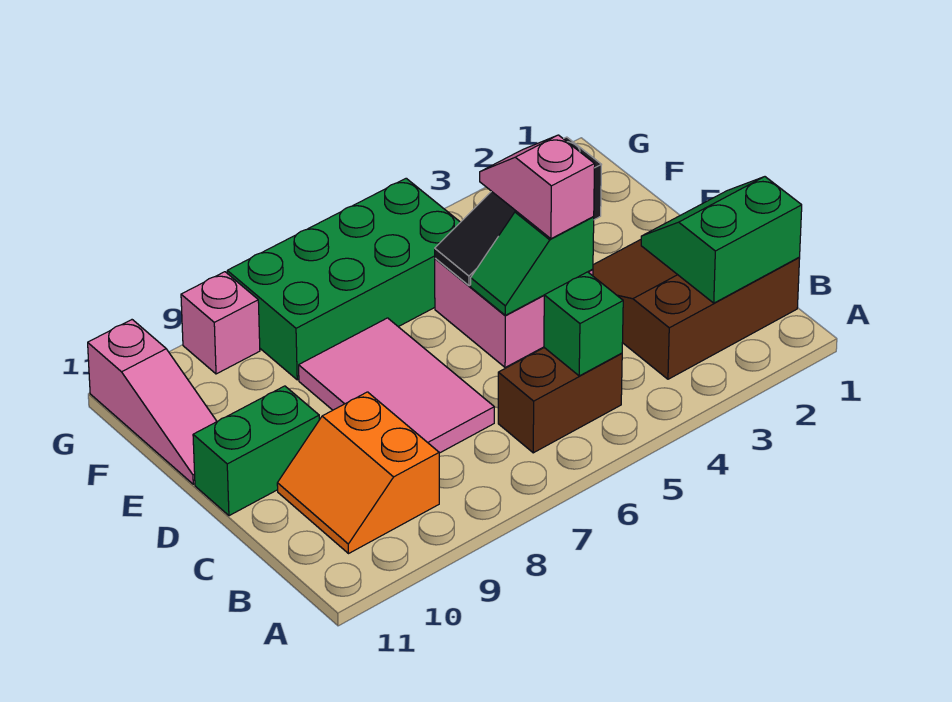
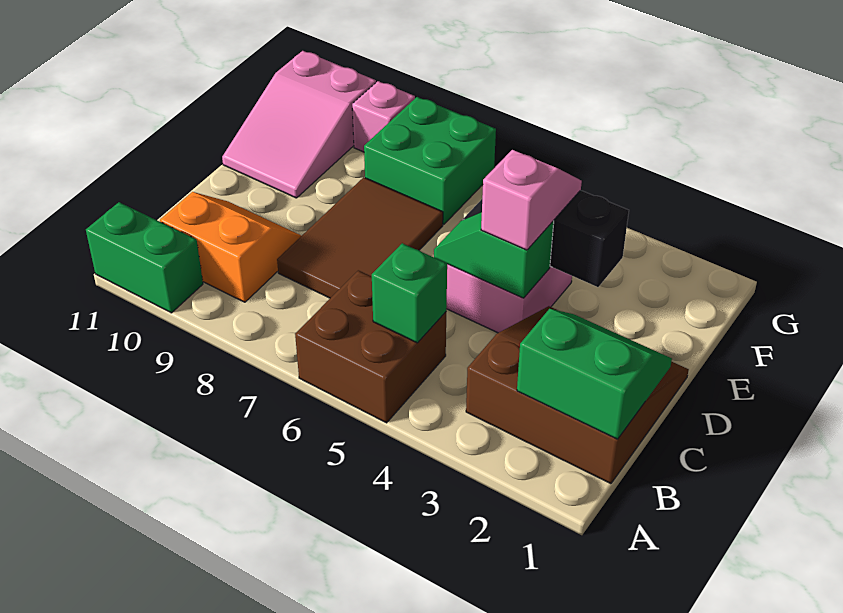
brown brick B5:B6 level 1 -> brown brick A5:B6 level 1
orange slope B9:C10 level 1 top 9 -> orange slope B9:C10 level 1 top B
pink tile C7:E8 level 1 -> brown tile C7:E8 level 1
green brick D10:D11 level 1 -> green brick A10:A11 level 1
pink slope E11:G11 level 1 top G -> pink slope E10:G11 level 1 top G
green brick F5:G8 level 1 -> green brick F7:G8 level 1

